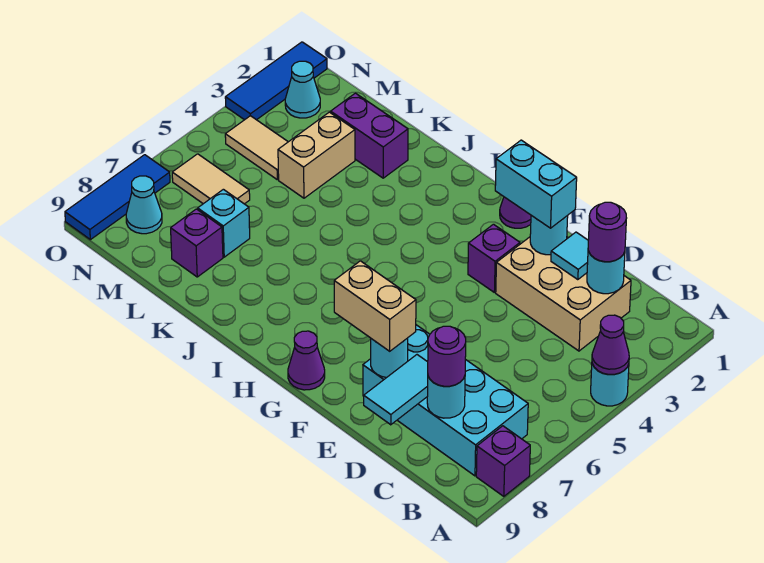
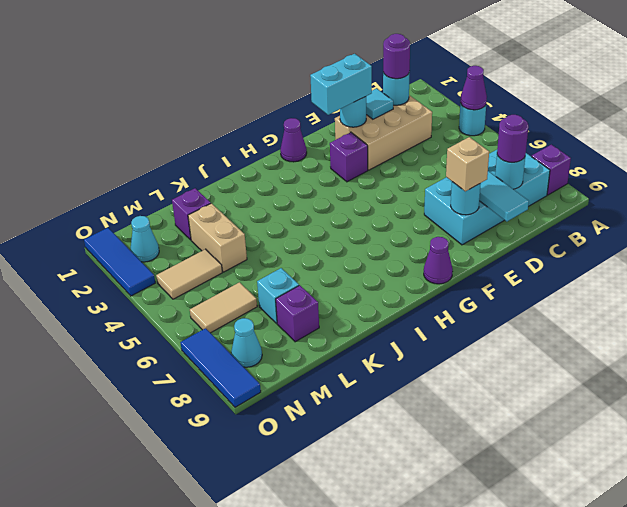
tan brick E8:F8 level 3 -> tan brick E8 level 3
purple brick K2:L2 level 1 -> purple brick L2 level 1

